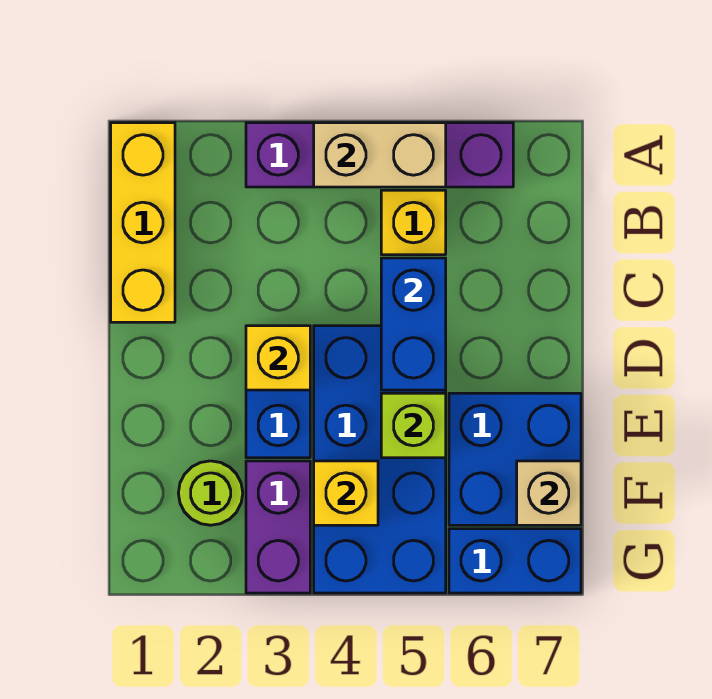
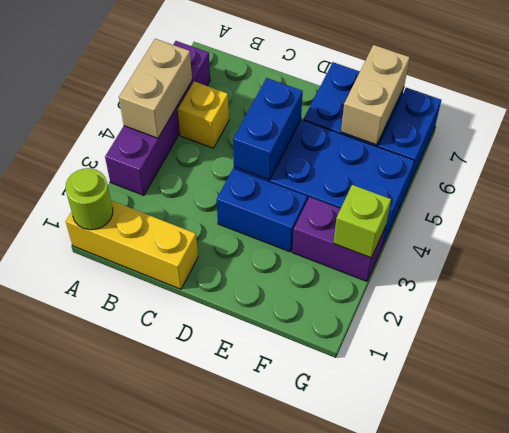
blue brick C5:D5 level 2 -> blue brick D4:D5 level 2
yellow brick D3 level 2 -> none
lime brick E5 level 2 -> lime brick G3 level 2
lime round brick F2 level 1 -> lime round brick A1 level 2
yellow brick F4 level 2 -> none
tan brick F7 level 2 -> tan brick F6:F7 level 2

